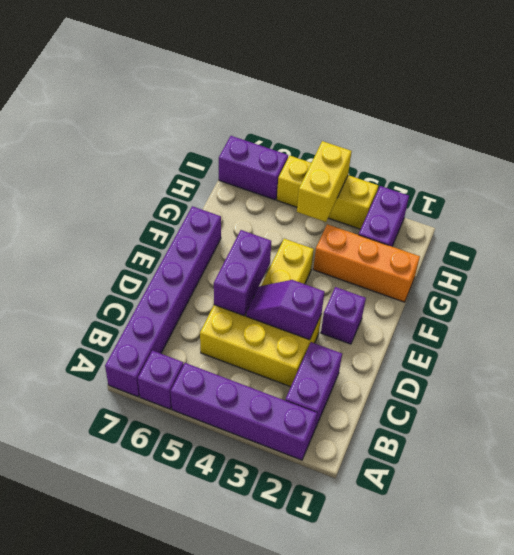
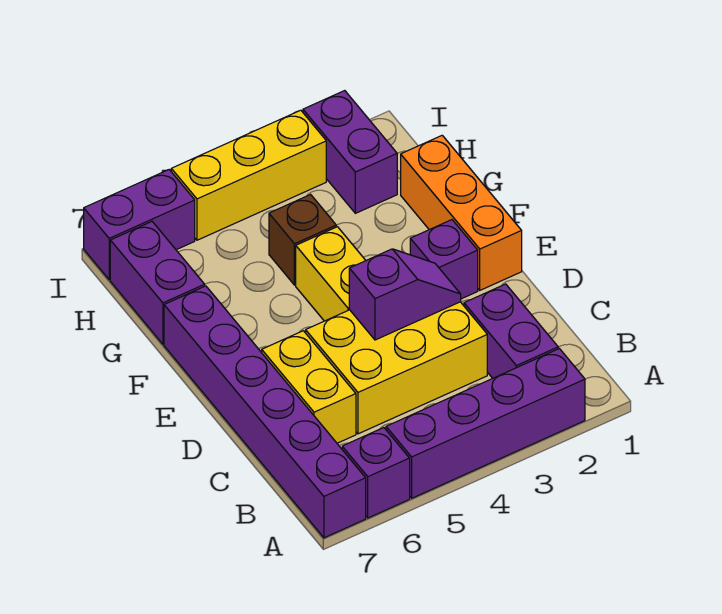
purple slope D3:D4 level 2 top 3 -> purple slope D3:D4 level 2 top 4
purple brick D5:E5 level 2 -> purple brick G7:H7 level 1
orange brick G1:G3 level 1 -> orange brick E1:G1 level 1
none -> brown brick G4 level 1
yellow brick H4:I4 level 2 -> yellow brick C6:D6 level 1

